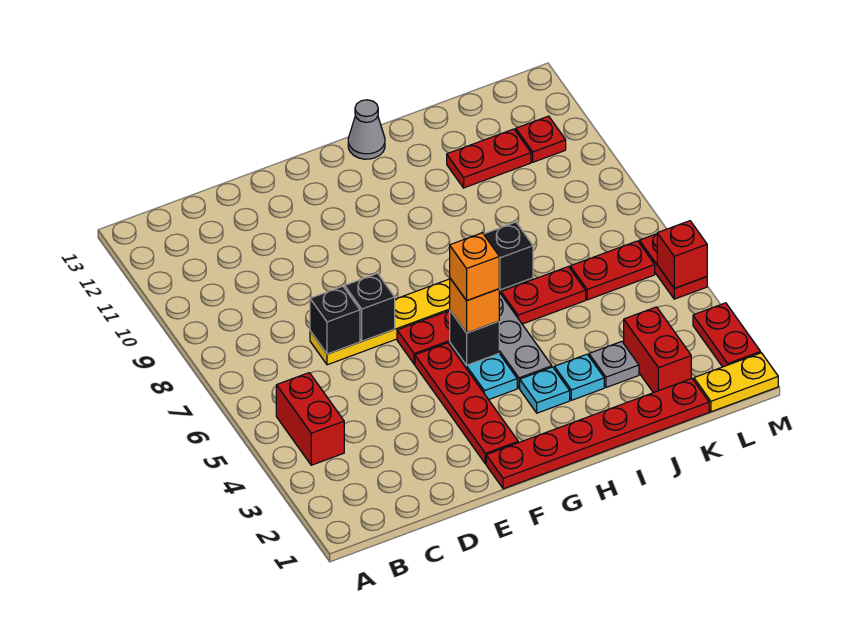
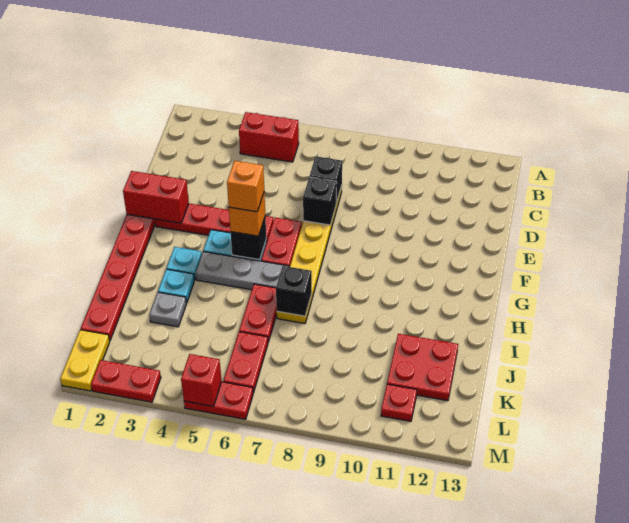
grey cone H13 level 1 -> none
red plate J11:K11 level 1 -> red plate J11:K12 level 1
red brick K2:K3 level 1 -> red brick F1:F2 level 2

